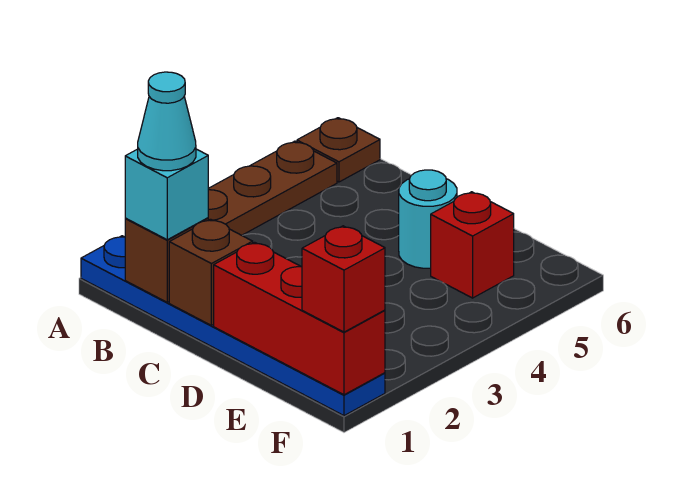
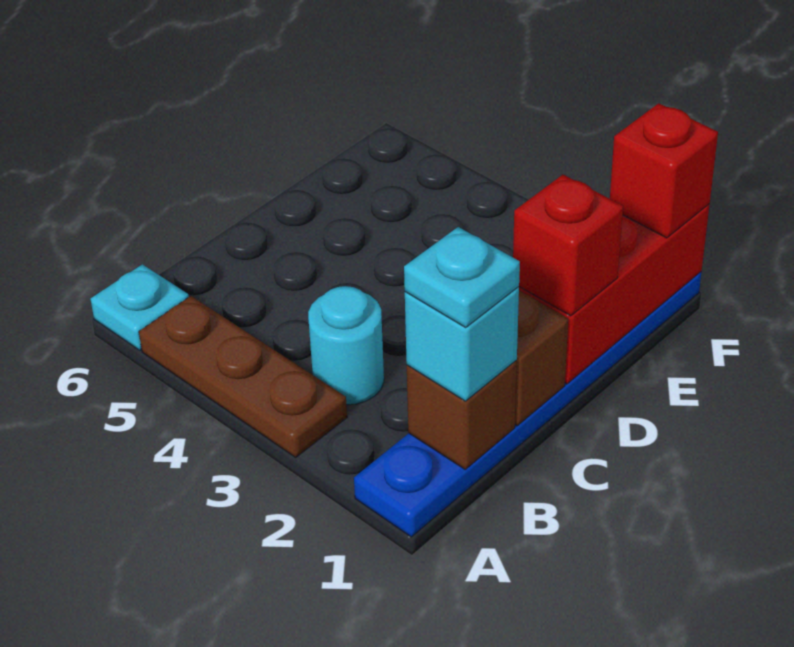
brown plate A6 level 1 -> cyan plate A6 level 1
cyan cone B1 level 4 -> cyan plate B1 level 4
cyan round brick D5 level 1 -> cyan round brick B3 level 1
red brick E5 level 1 -> red brick D1 level 3

